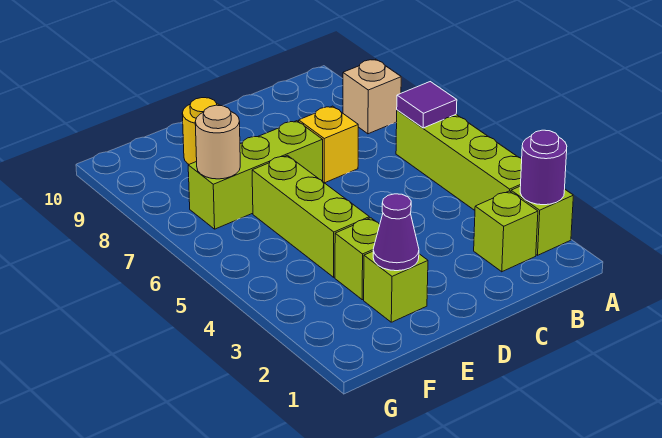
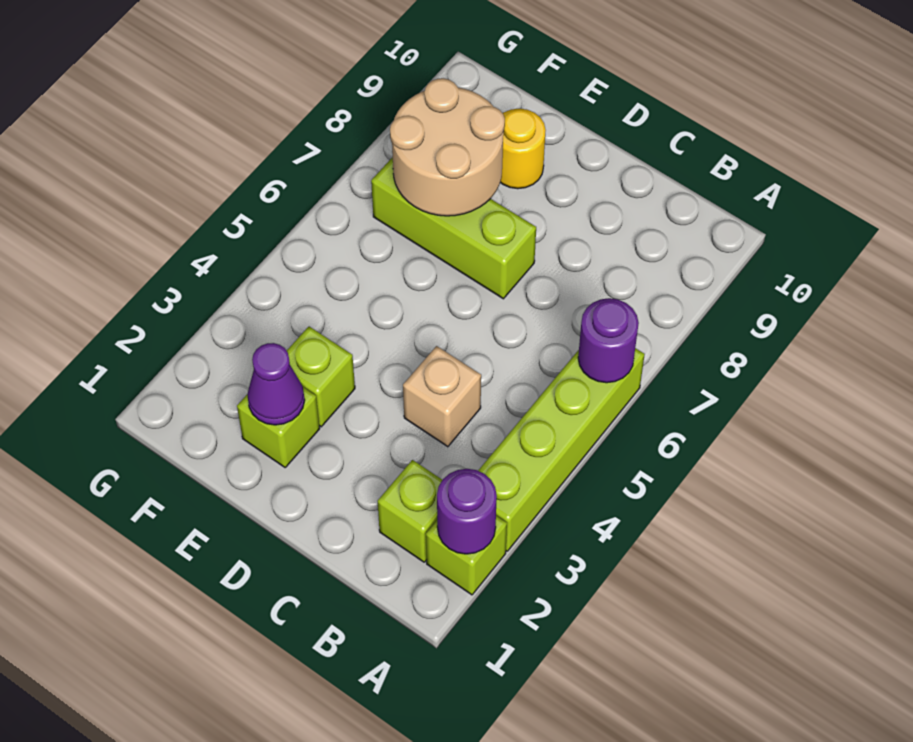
purple tile A6 level 2 -> purple round brick A6 level 2
tan brick A8 level 1 -> tan brick C4 level 1
yellow brick C7 level 1 -> none
lime brick E4:E6 level 1 -> none
tan round brick F7 level 2 -> tan round brick E7:F8 level 2

